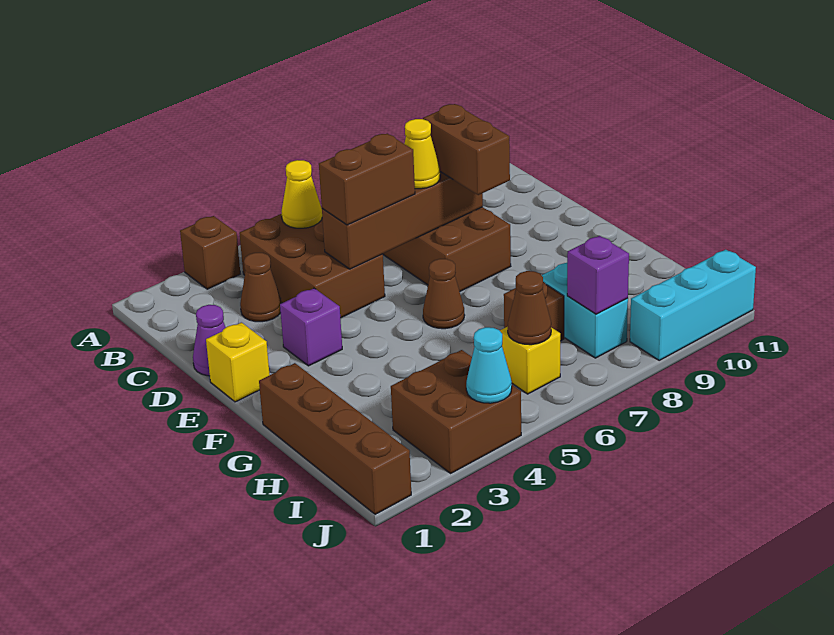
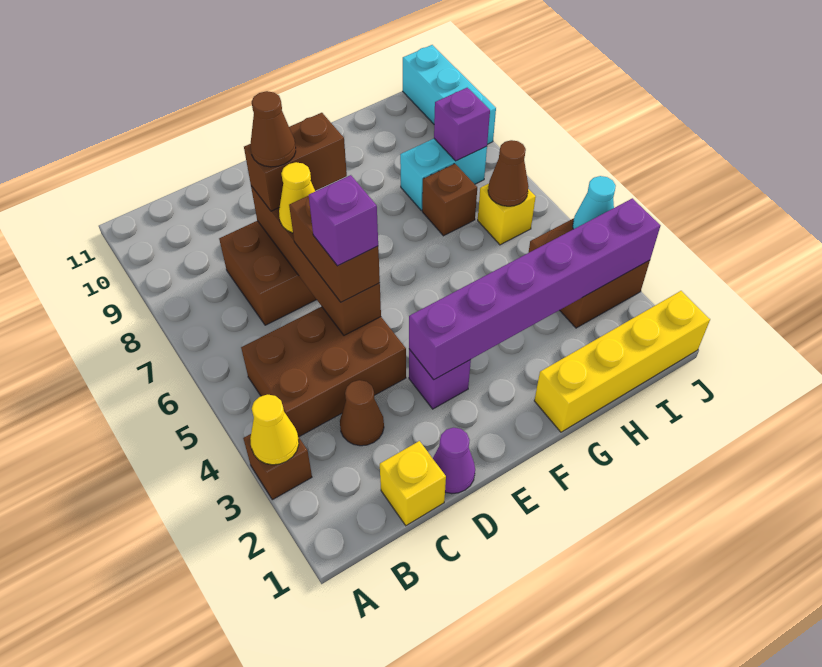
yellow cone B5 level 2 -> yellow cone A3 level 2
none -> purple brick D5 level 4
yellow brick E1 level 1 -> yellow brick C1 level 1
none -> purple brick E3:J3 level 2
brown cone F6 level 1 -> brown cone D8 level 4
brown brick G1:J1 level 1 -> yellow brick G1:J1 level 1

